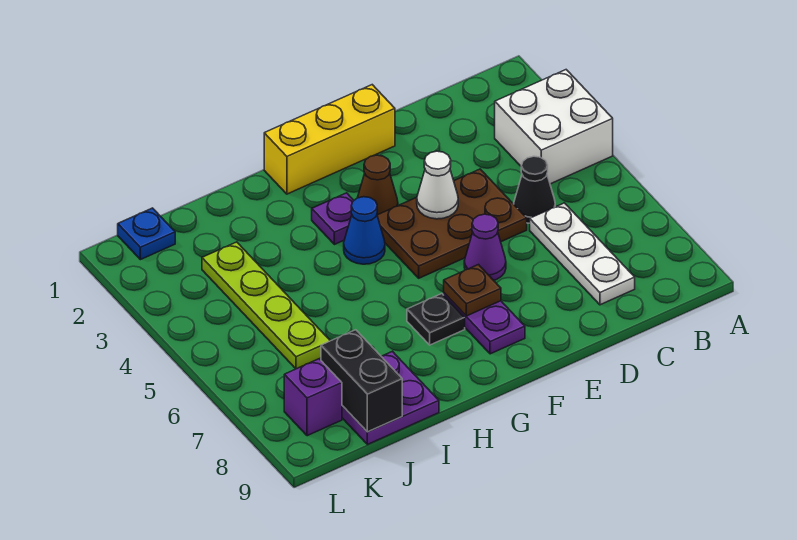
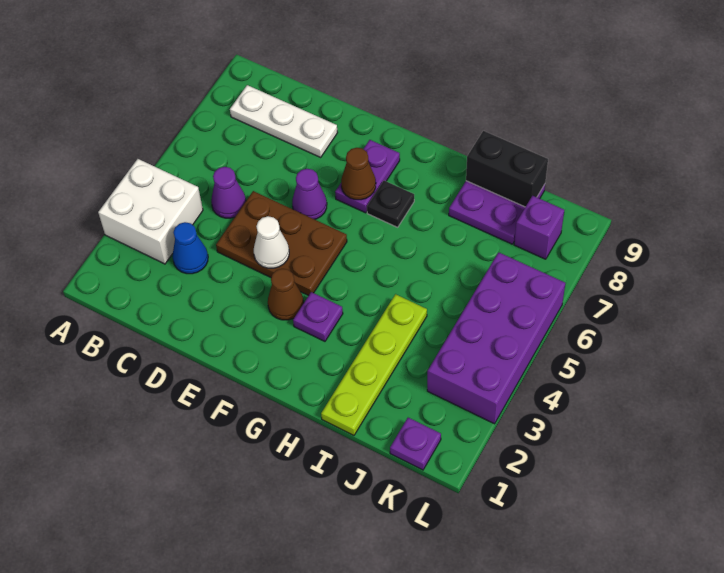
black cone C5 level 1 -> purple cone C5 level 1
white plate C6:C8 level 1 -> white plate B8:D8 level 1
yellow brick E1:G1 level 1 -> none
brown plate F7 level 2 -> brown cone F7 level 2
blue cone G4 level 1 -> blue cone C3 level 1
lime plate J3:J6 level 1 -> lime plate I1:I4 level 1
black brick J8:J9 level 2 -> black brick I9:J9 level 2
blue plate K1 level 1 -> purple plate K1 level 1
none -> purple brick K3:L6 level 1

